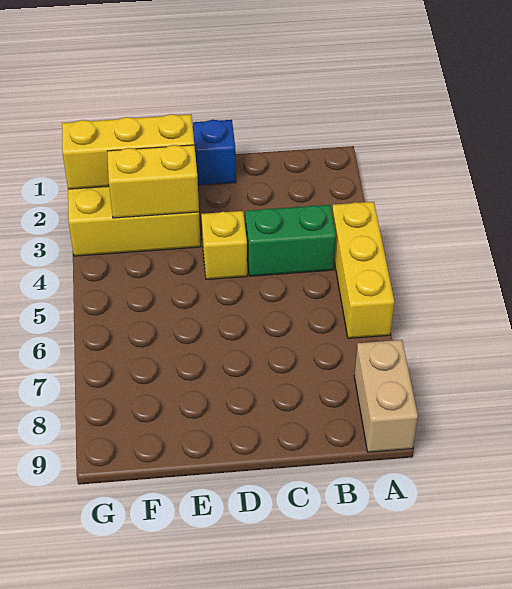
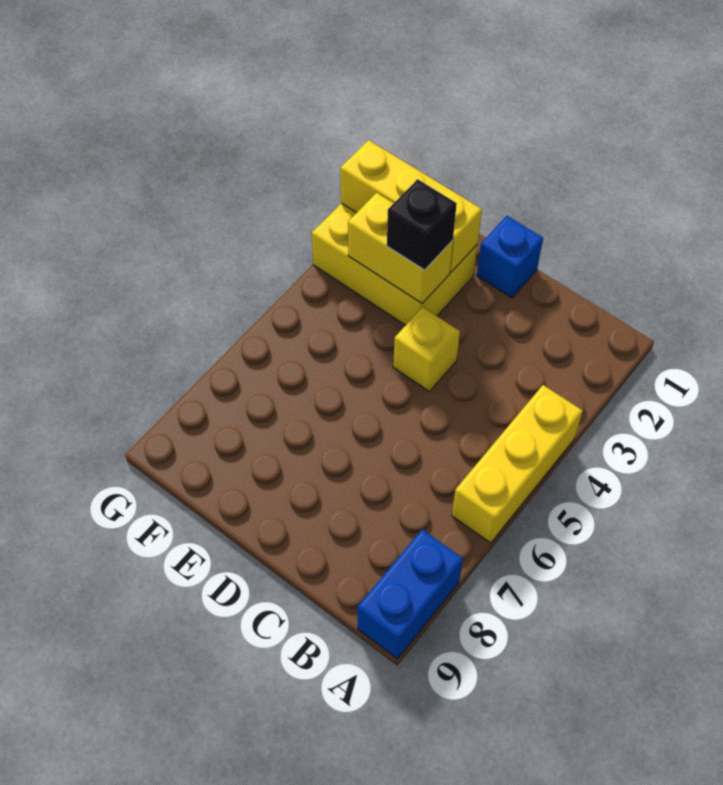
tan brick A8:A9 level 1 -> blue brick A8:A9 level 1
green brick B4:C4 level 1 -> none
none -> black brick E3 level 3

